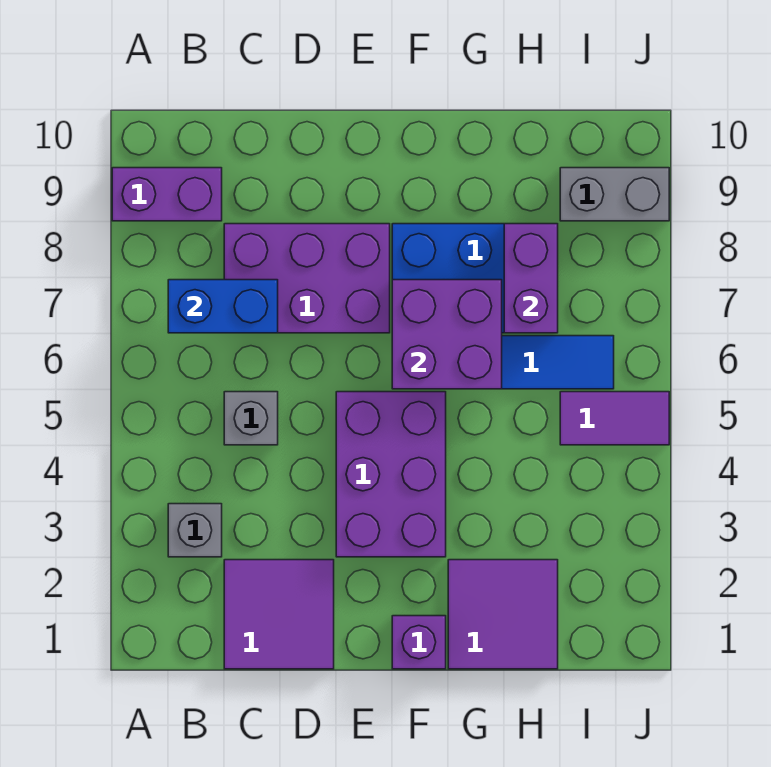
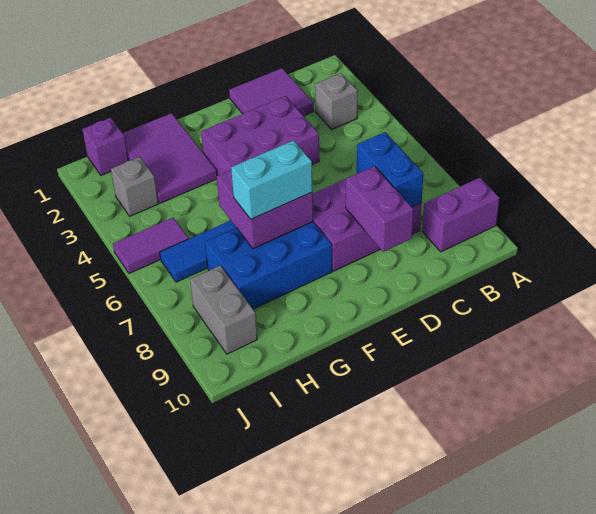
blue brick B7:C7 level 2 -> blue brick C7:C8 level 2
grey brick C5 level 1 -> grey brick I3 level 1
purple brick E3:F5 level 1 -> purple brick D3:F4 level 1
purple brick F1 level 1 -> purple brick I1 level 1
none -> cyan brick F7:G7 level 3
purple tile G1:H2 level 1 -> purple tile G1:H3 level 1
purple brick H7:H8 level 2 -> purple brick D8:D9 level 2
grey brick I9:J9 level 1 -> grey brick I8:I9 level 1

